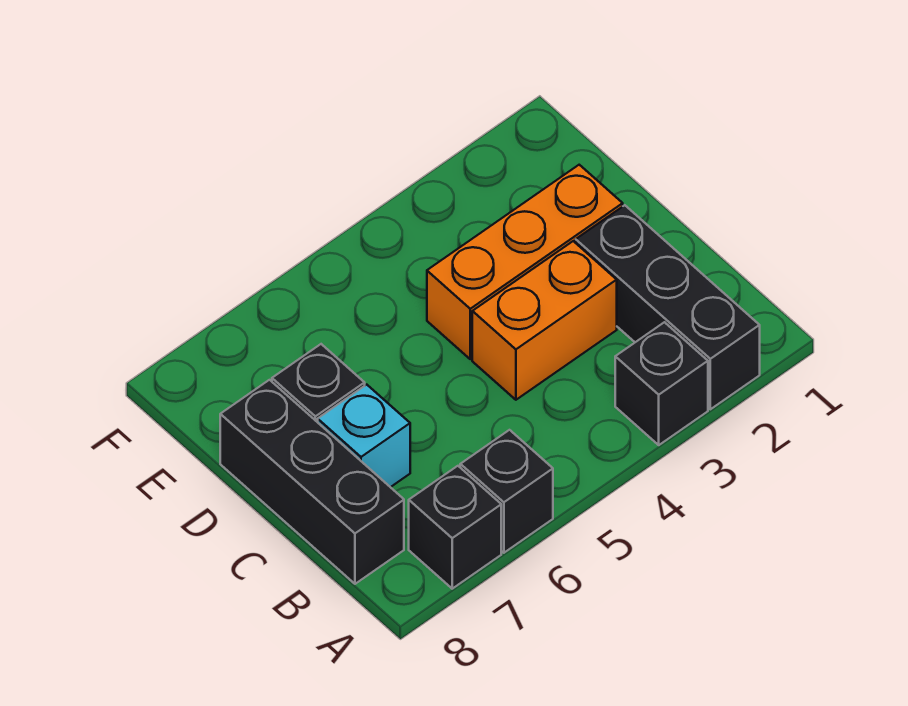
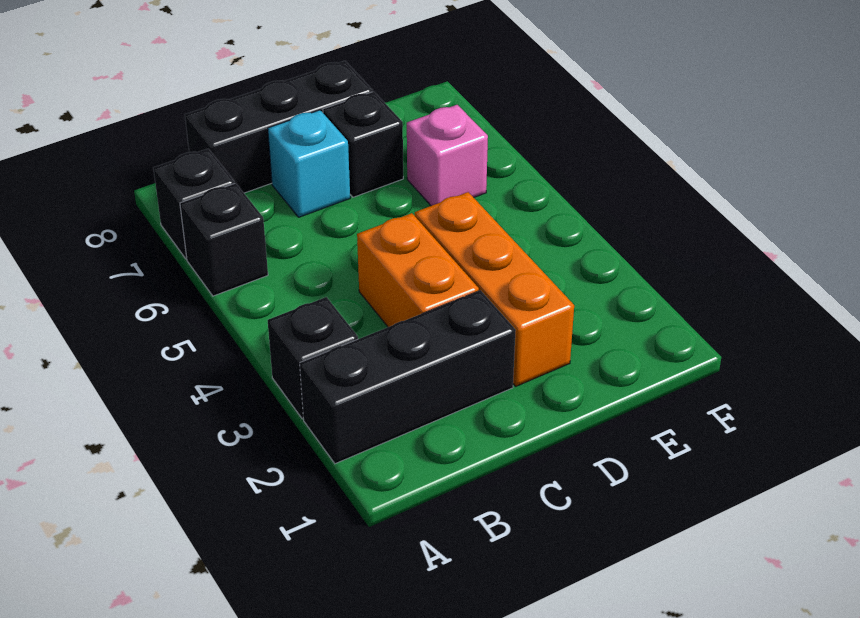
none -> pink brick E6 level 1

